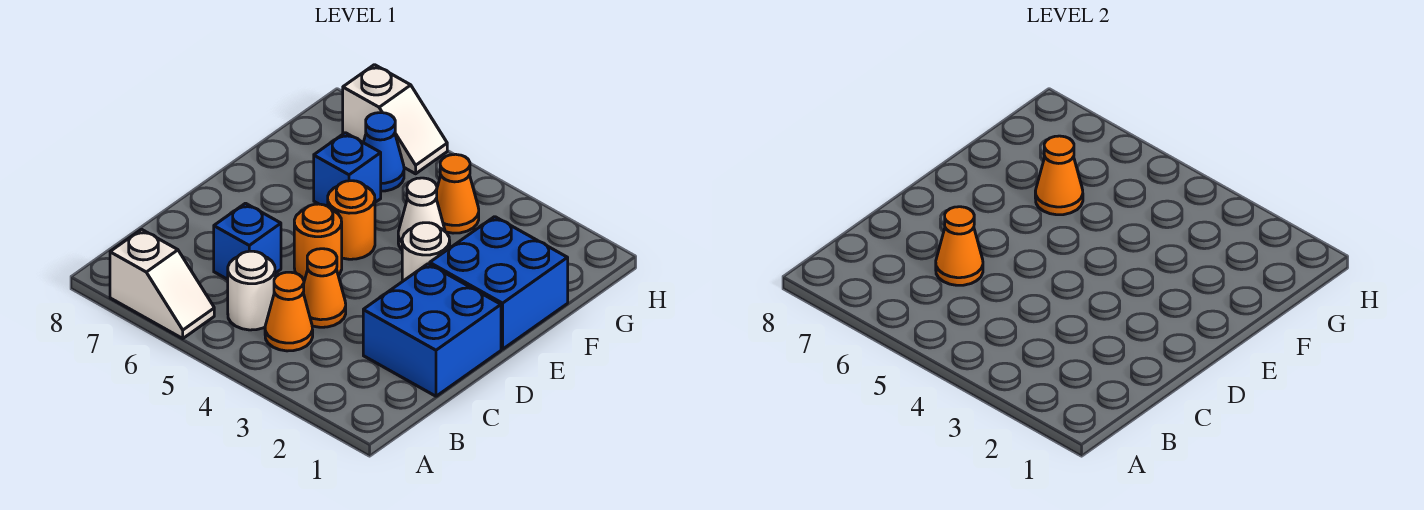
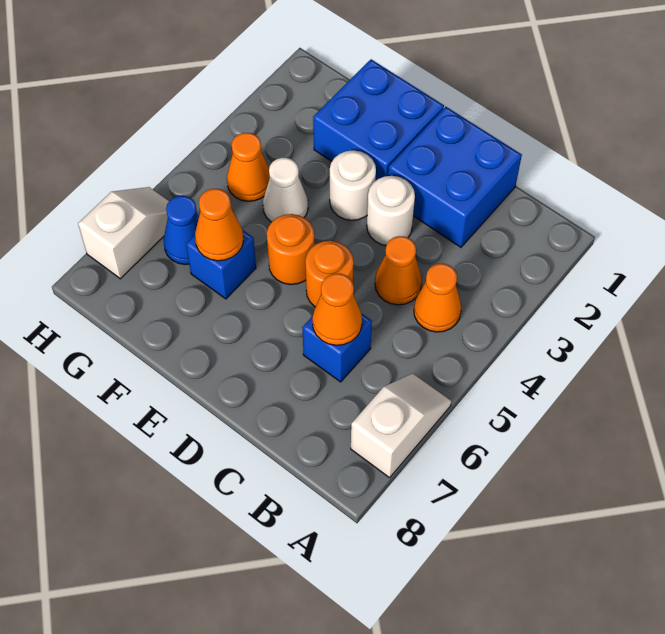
white round brick B5 level 1 -> white round brick D3 level 1

